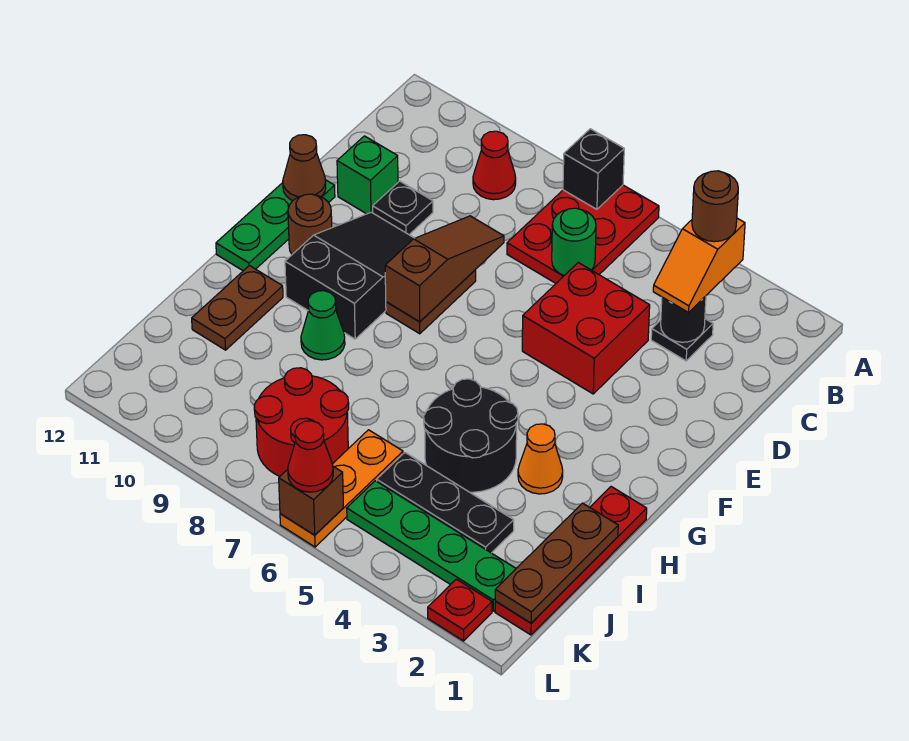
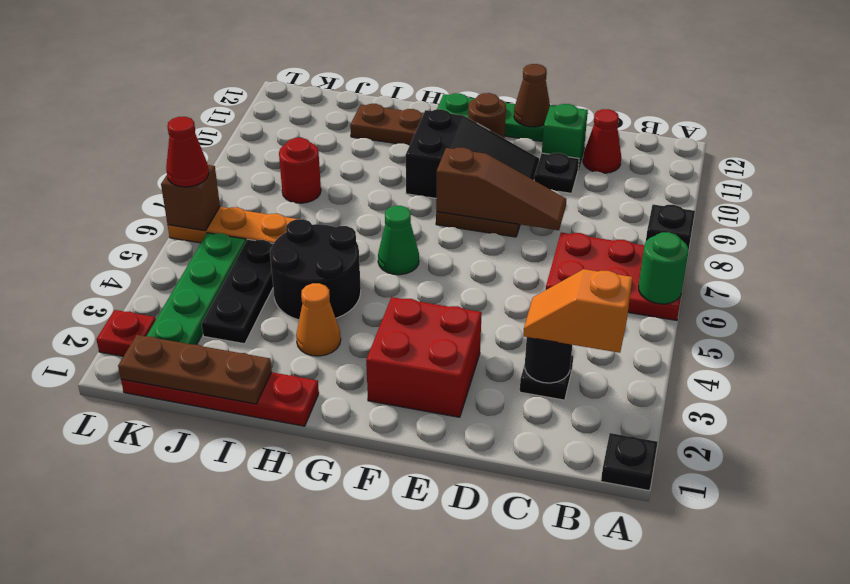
none -> black plate A1 level 1
brown round brick B3 level 4 -> none
red cone B9 level 1 -> red cone C11 level 1
green round brick C6 level 2 -> green round brick A6 level 2
red brick D4:E5 level 1 -> red brick E2:F3 level 1
green cone H9 level 1 -> green cone G6 level 1
red round brick J7:K8 level 1 -> red round brick J8 level 1

